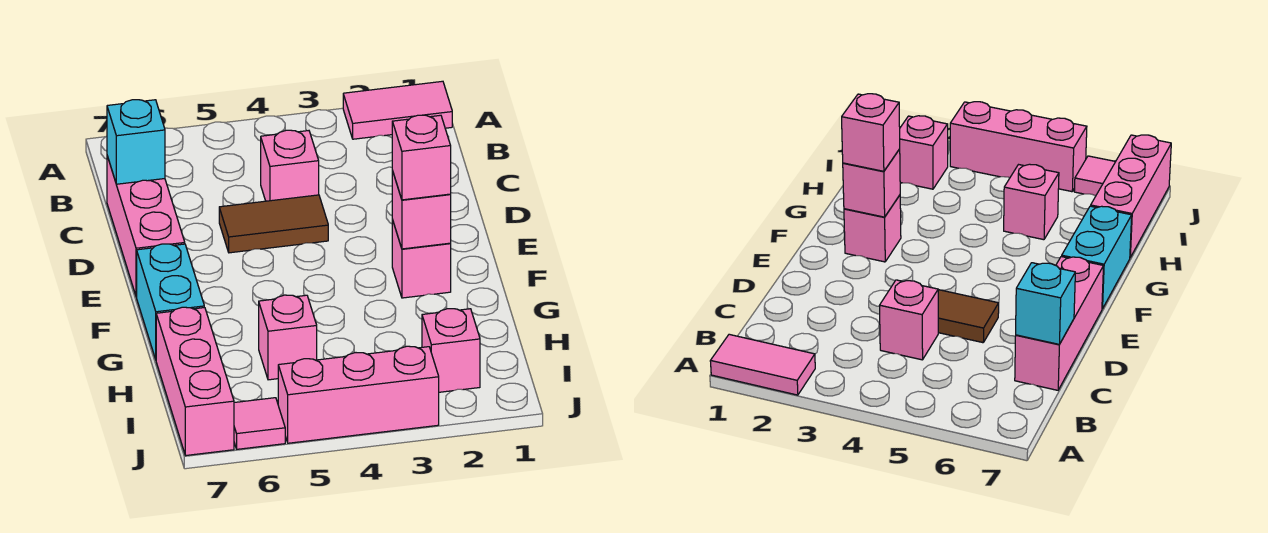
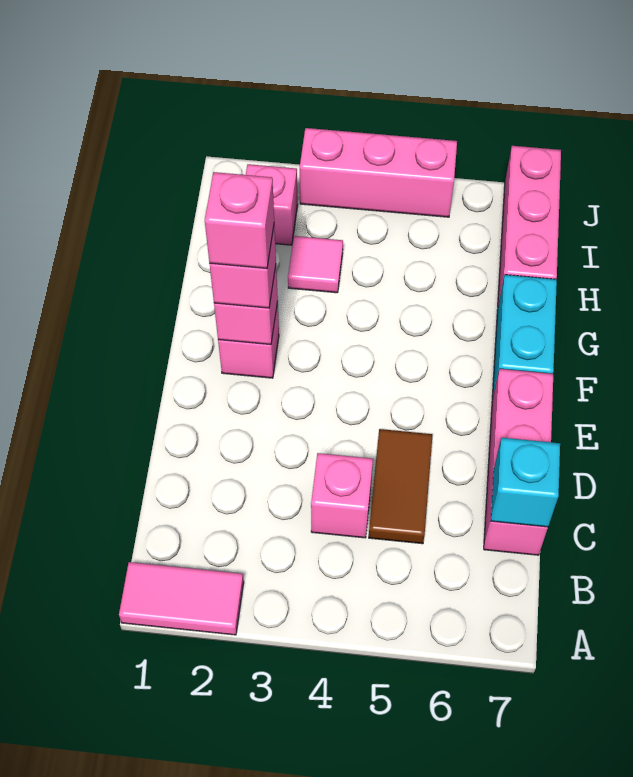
brown tile D4:D5 level 1 -> brown tile C5:D5 level 1
pink brick H5 level 1 -> pink brick F2 level 4
pink tile J6 level 1 -> pink tile H3 level 1

